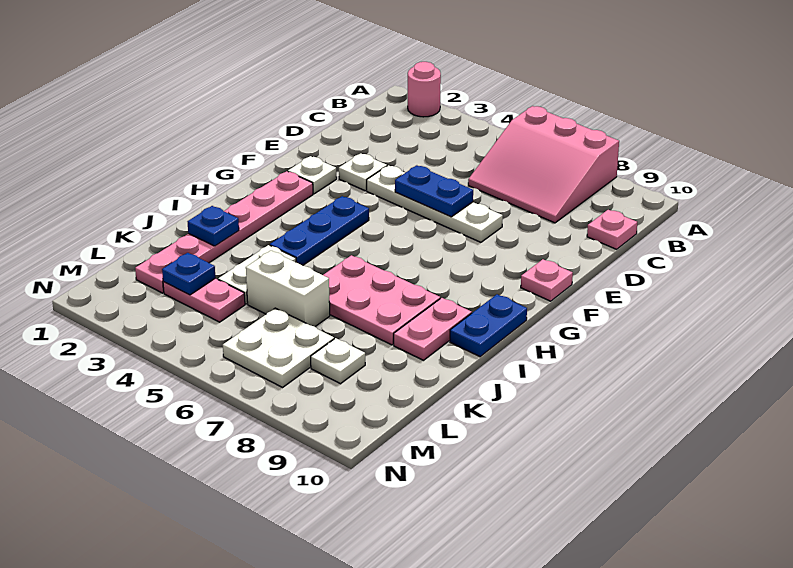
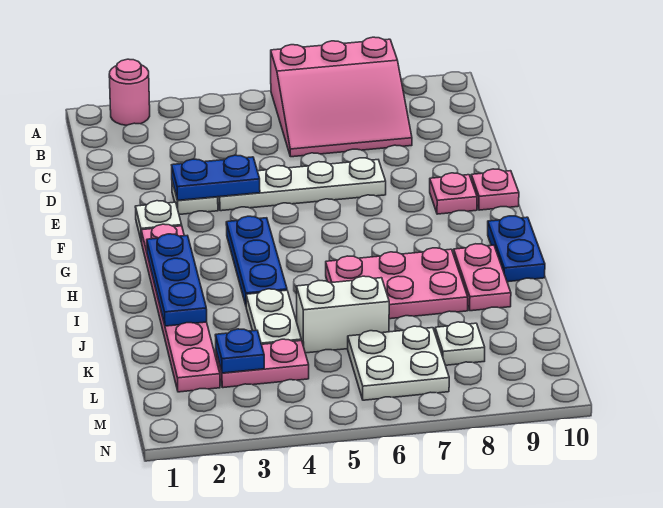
pink plate C10 level 1 -> pink plate F9 level 1
blue plate E5:E6 level 2 -> blue plate E3:E4 level 2
blue plate J2 level 2 -> blue plate H2:J2 level 2

